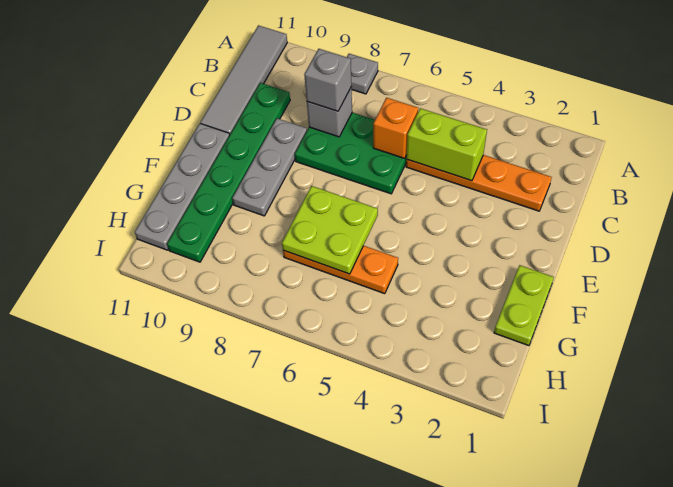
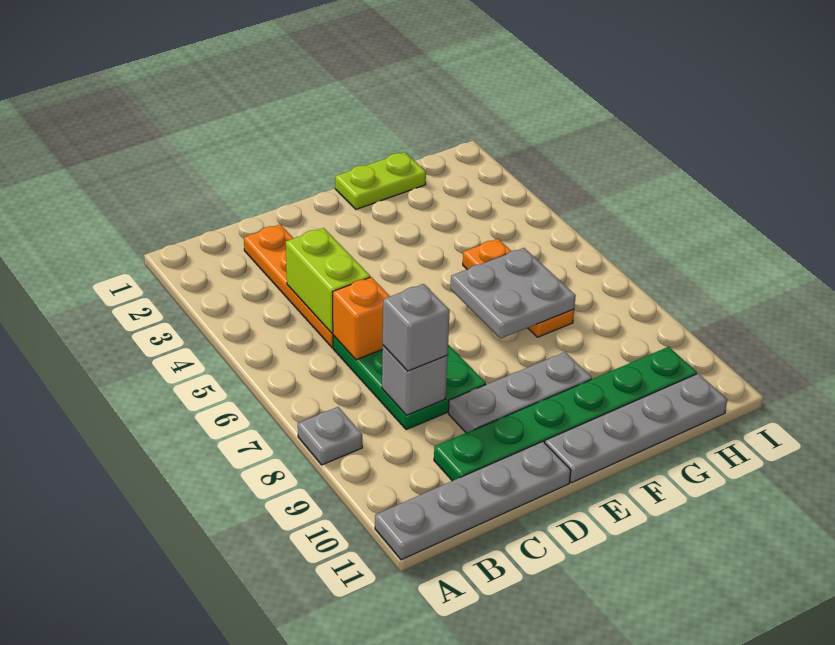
grey tile A11:D11 level 1 -> grey plate A11:D11 level 1
lime plate F6:G7 level 2 -> grey plate F6:G7 level 2

